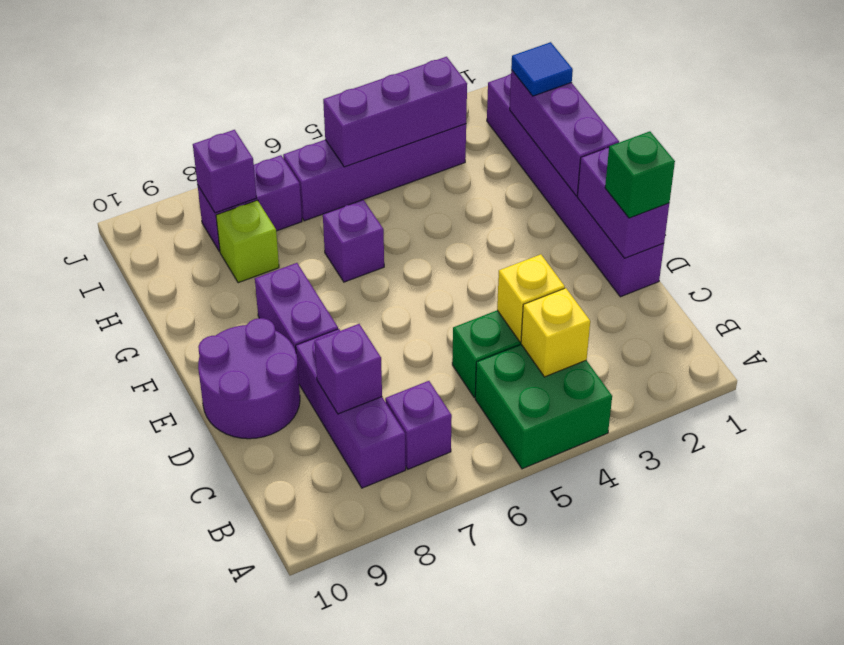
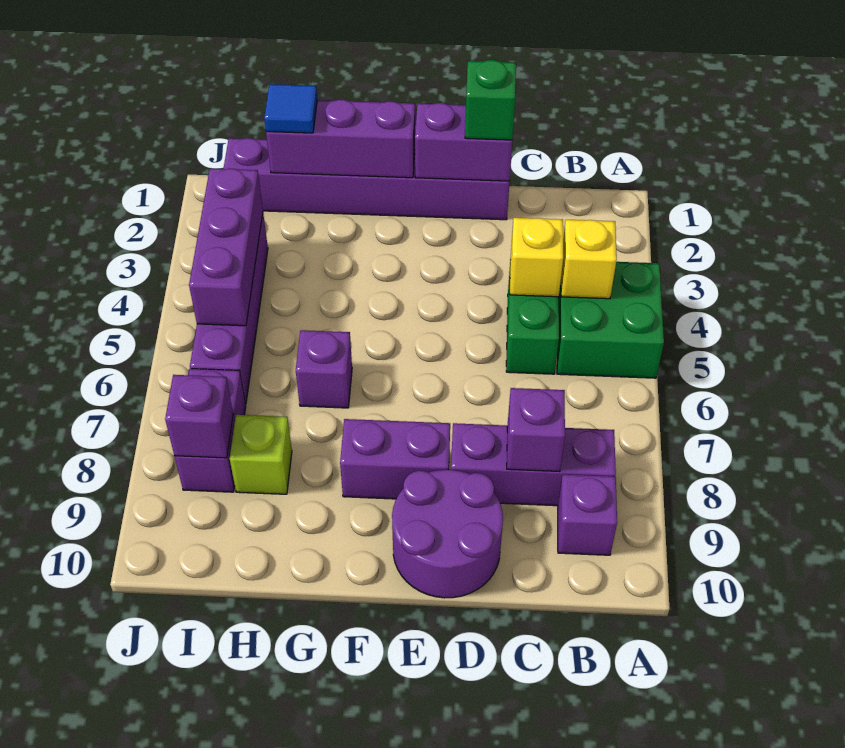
purple brick B7 level 1 -> purple brick B9 level 1

